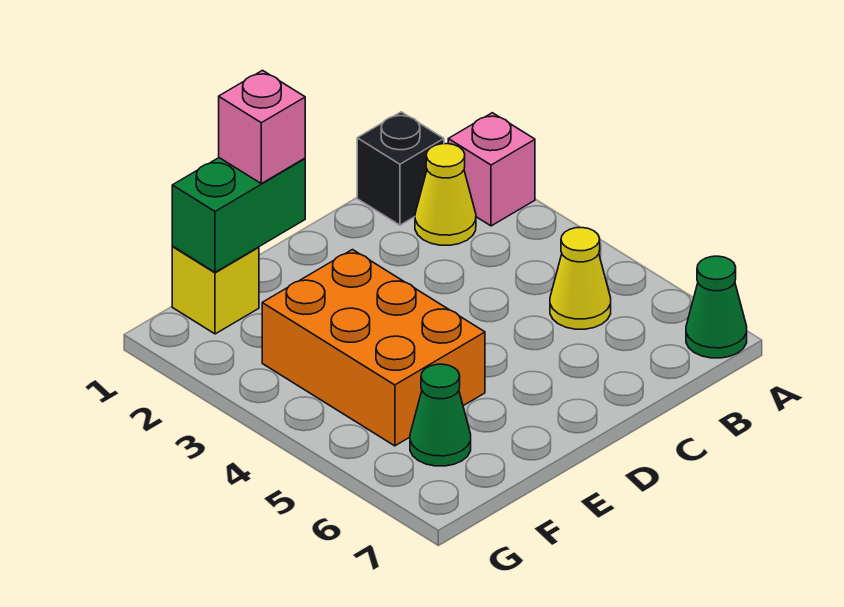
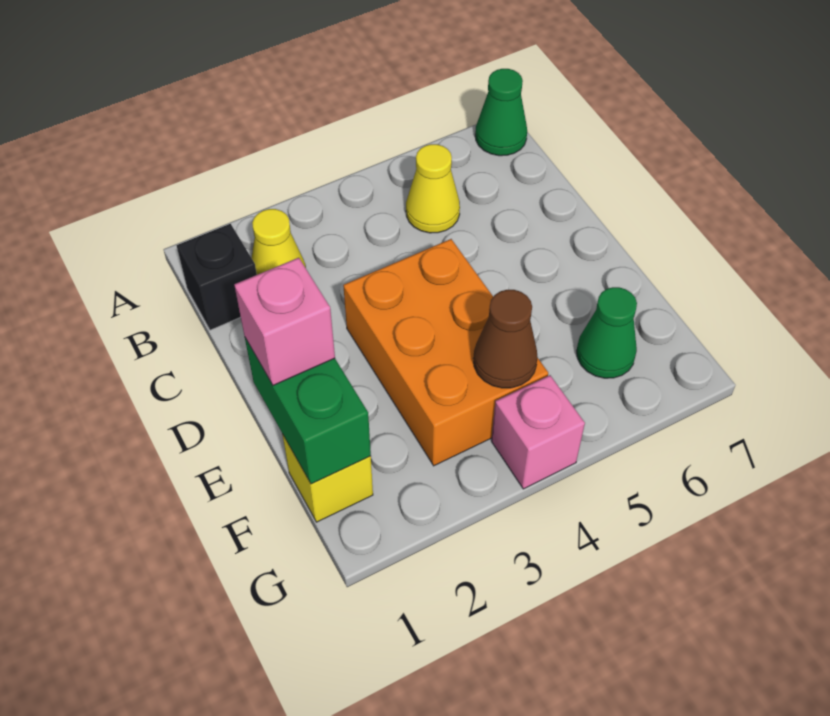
pink brick A2 level 1 -> pink brick G4 level 1
orange brick E3:F5 level 1 -> orange brick D3:F4 level 1
none -> brown cone F4 level 2

